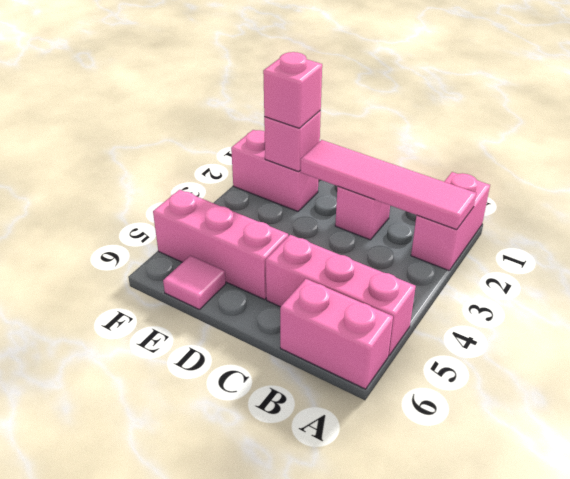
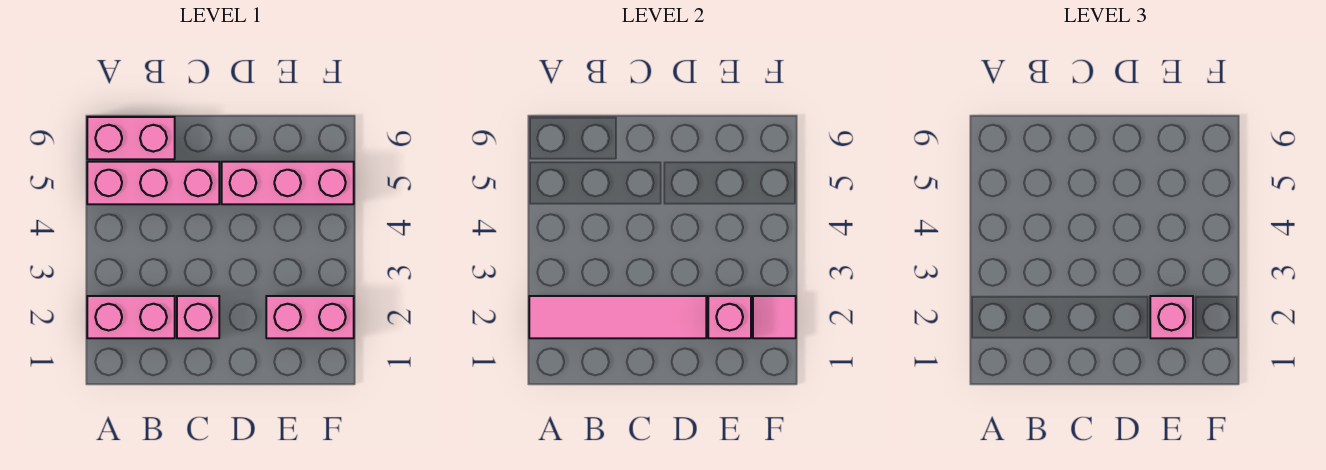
pink brick A1:A2 level 1 -> pink brick A2:B2 level 1
pink tile E6 level 1 -> pink tile F2 level 2

